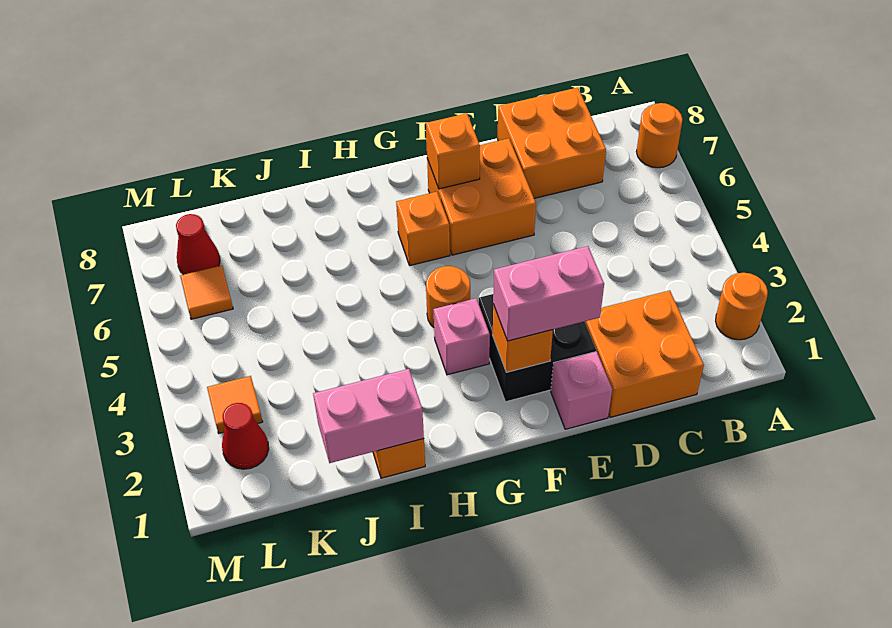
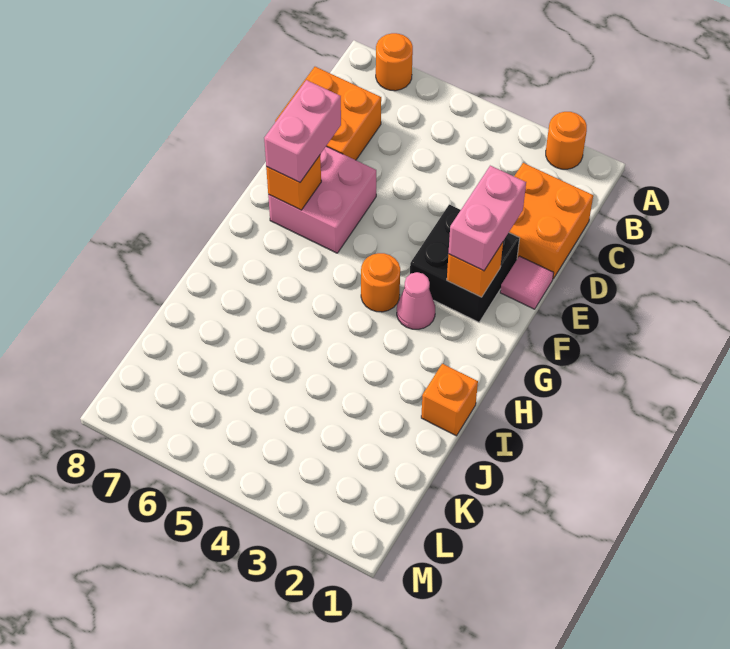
pink brick E1 level 1 -> pink tile E1 level 1
orange brick E6:F7 level 1 -> pink brick E6:F7 level 1
pink brick G3 level 1 -> pink cone G3 level 1
orange brick G6 level 1 -> none
pink brick I1:J1 level 2 -> pink brick E7:F7 level 3
red cone L2 level 1 -> none
orange tile L3 level 1 -> none
orange tile L6 level 1 -> none
red cone L7 level 1 -> none

